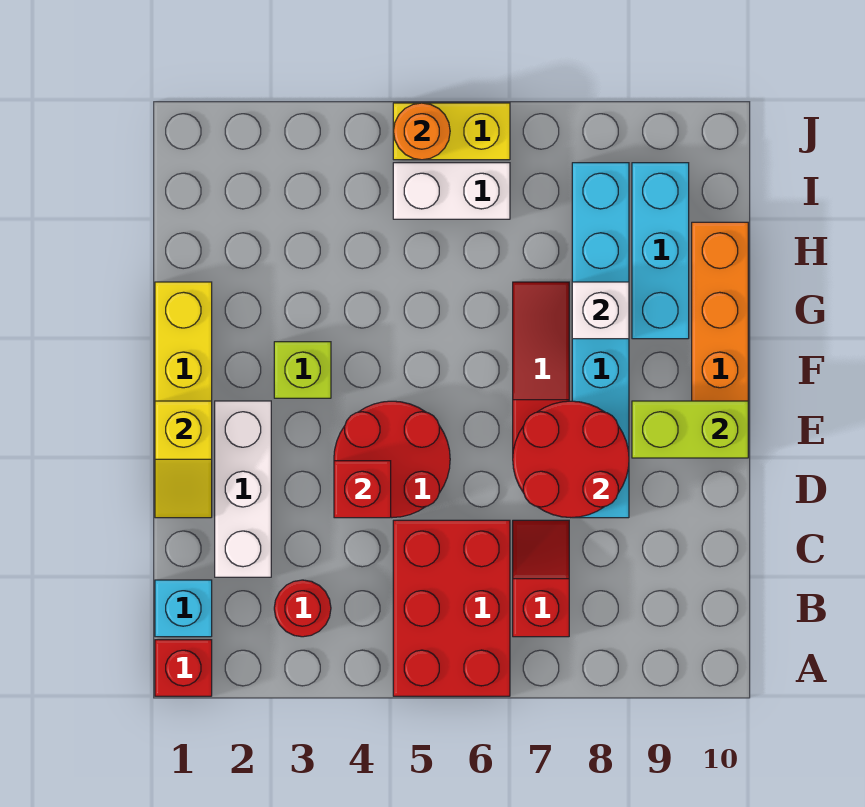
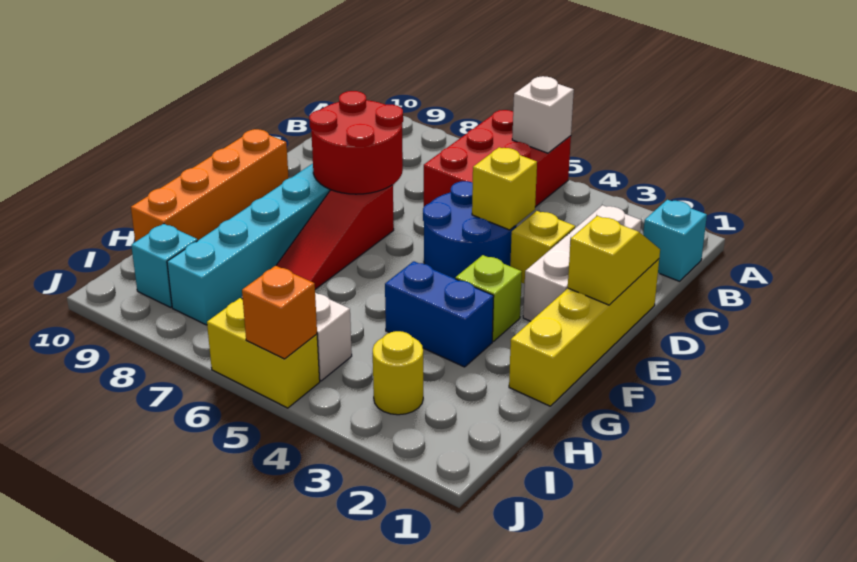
red brick A1 level 1 -> none
red round brick B3 level 1 -> none
red slope B7:C7 level 1 top B -> none
none -> yellow brick D3 level 1
red round brick D4:E5 level 1 -> blue round brick D4:E5 level 1
red brick D4 level 2 -> yellow brick D4 level 2
lime brick E9:E10 level 2 -> none
none -> blue brick G3:G4 level 1
white brick G8 level 2 -> white brick A5 level 2
cyan brick G9:I9 level 1 -> cyan brick I9 level 1
none -> yellow round brick I3 level 1
orange round brick J5 level 2 -> orange brick J5 level 2

